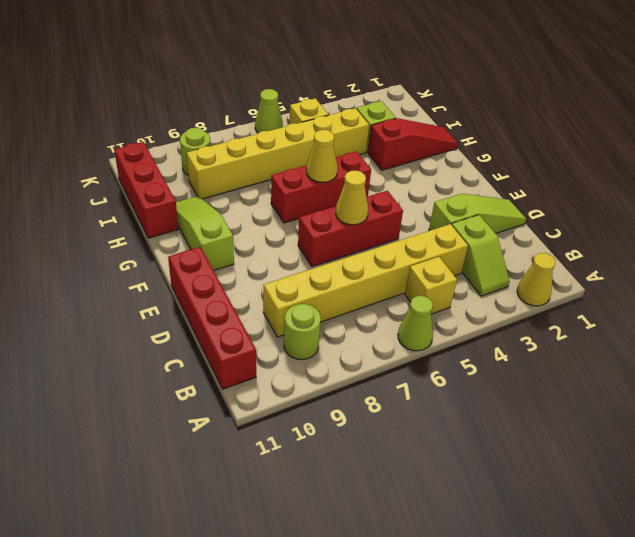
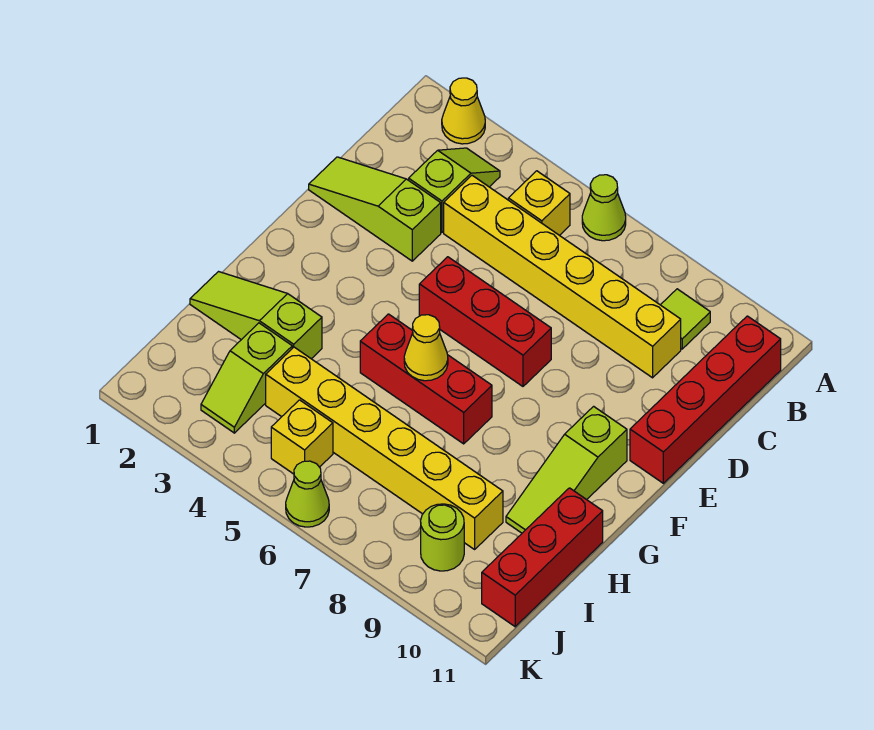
lime round brick B9 level 1 -> lime tile B9 level 1
yellow cone E6 level 2 -> none
red slope H1:H3 level 1 top 3 -> lime slope H1:H3 level 1 top 3

